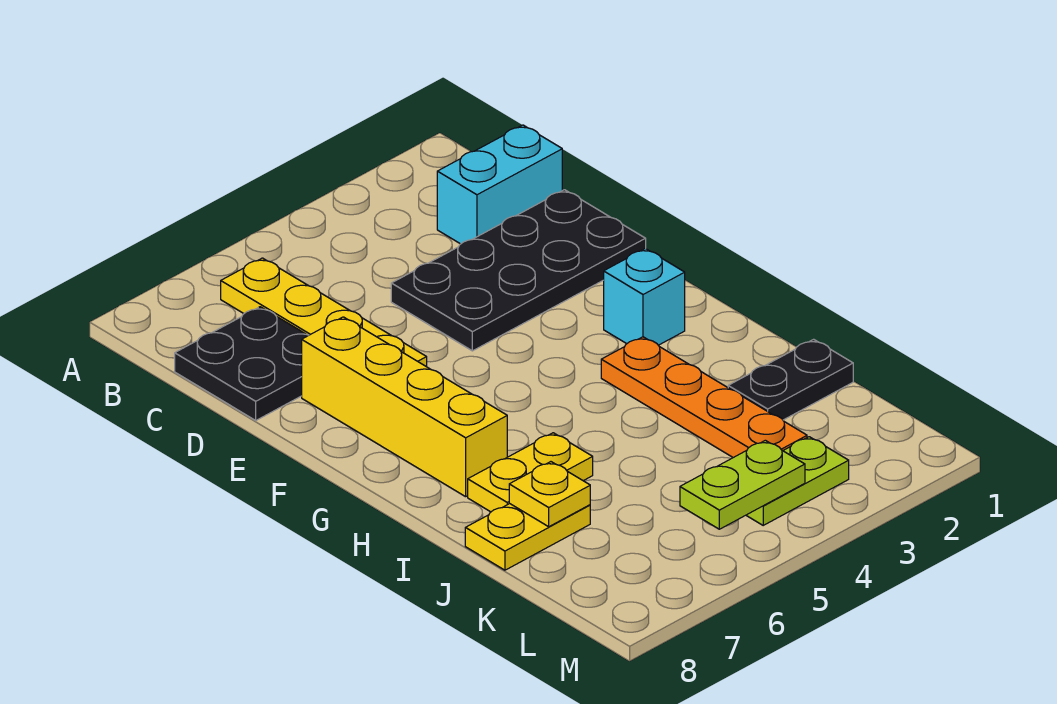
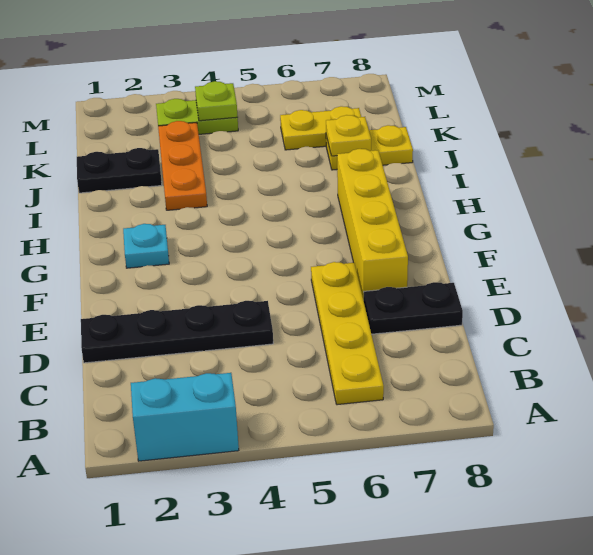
cyan brick C1:C2 level 1 -> cyan brick A2:A3 level 1
black plate C7:D8 level 1 -> black plate D7:D8 level 1
black plate D1:E4 level 1 -> black plate D1:D4 level 1
cyan brick G2 level 1 -> cyan plate G2 level 1
orange plate H3:K3 level 1 -> orange plate I3:K3 level 1
yellow plate I6:I7 level 1 -> yellow plate K6:K7 level 1
lime plate L4:L5 level 2 -> lime plate L4 level 2

